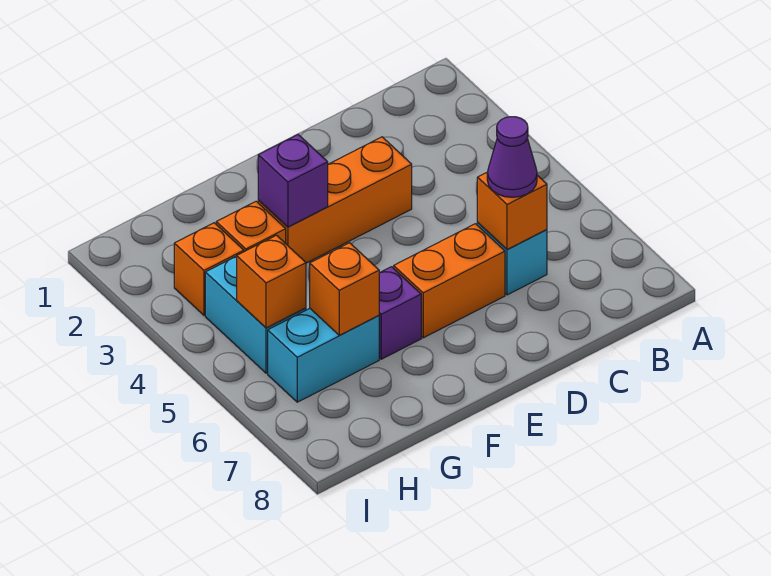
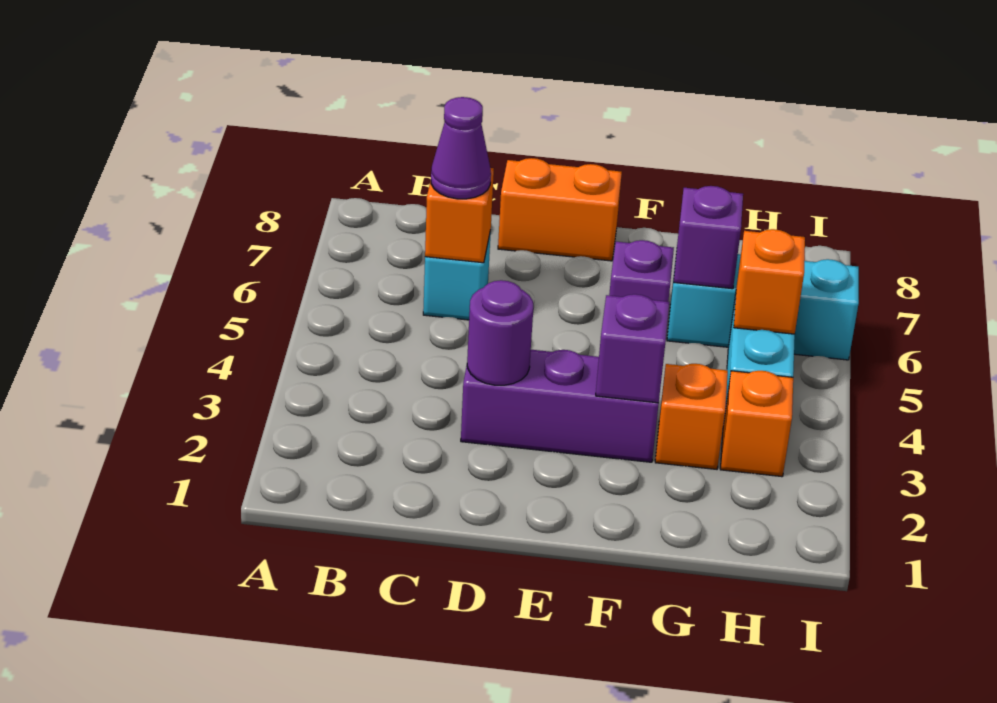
orange brick D3:F3 level 1 -> purple brick D3:F3 level 1
none -> purple round brick D3 level 2
orange brick D6:E6 level 1 -> orange brick D8:E8 level 1
cyan brick G6:H6 level 1 -> cyan brick G6:I6 level 1
orange brick G6 level 2 -> purple brick G6 level 2

